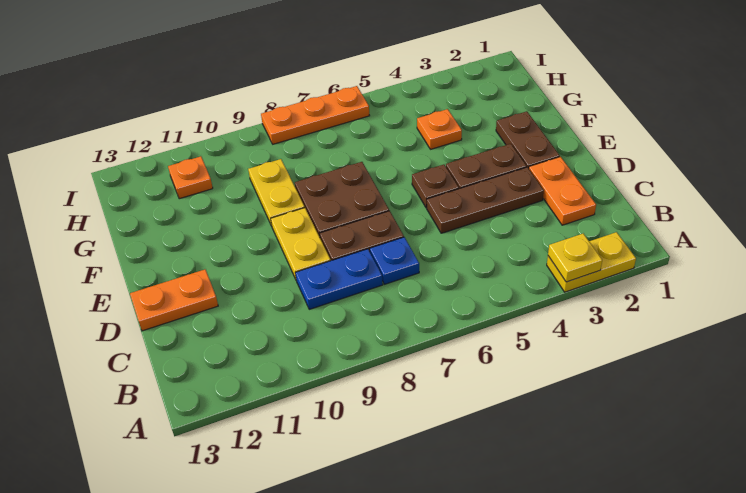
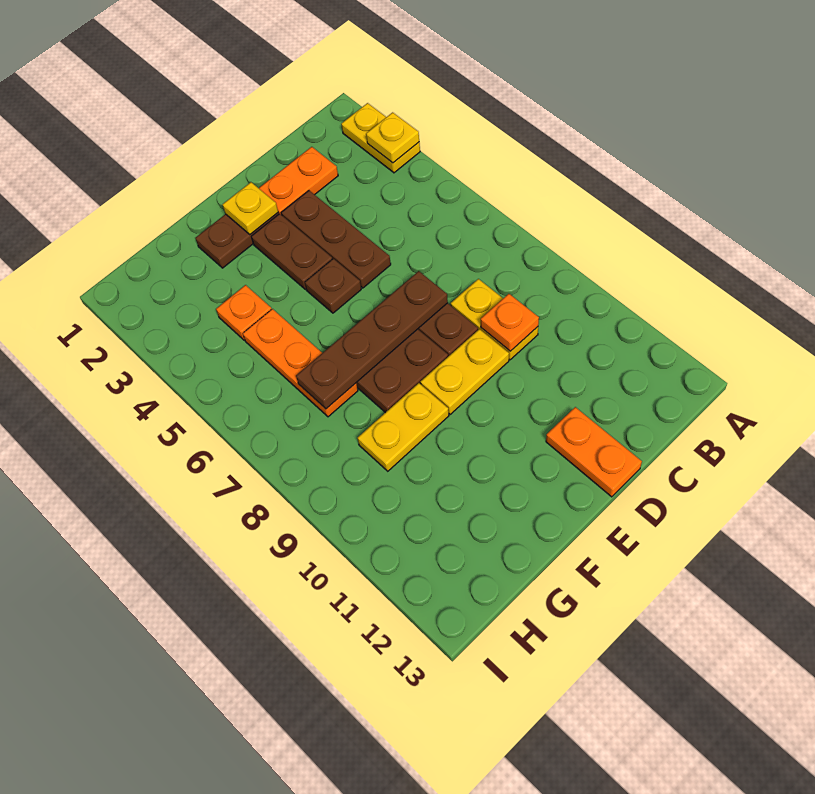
blue plate C7 level 1 -> none
blue plate C8:C9 level 1 -> yellow plate C8:C9 level 1
none -> brown plate D7:G7 level 2
none -> yellow plate E2 level 2
orange plate H11 level 1 -> orange plate C9 level 2
orange plate I6:I8 level 1 -> orange plate G5:G7 level 1

